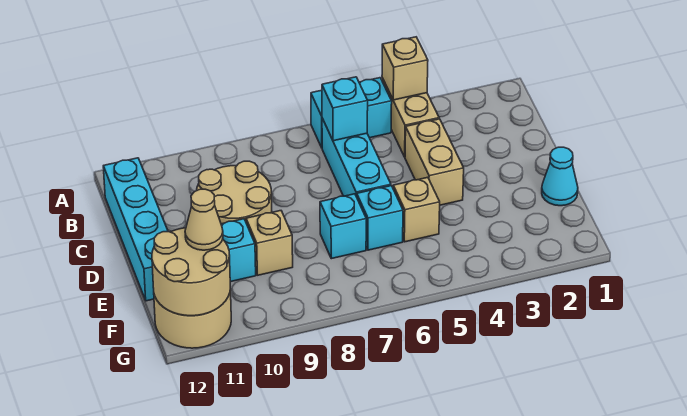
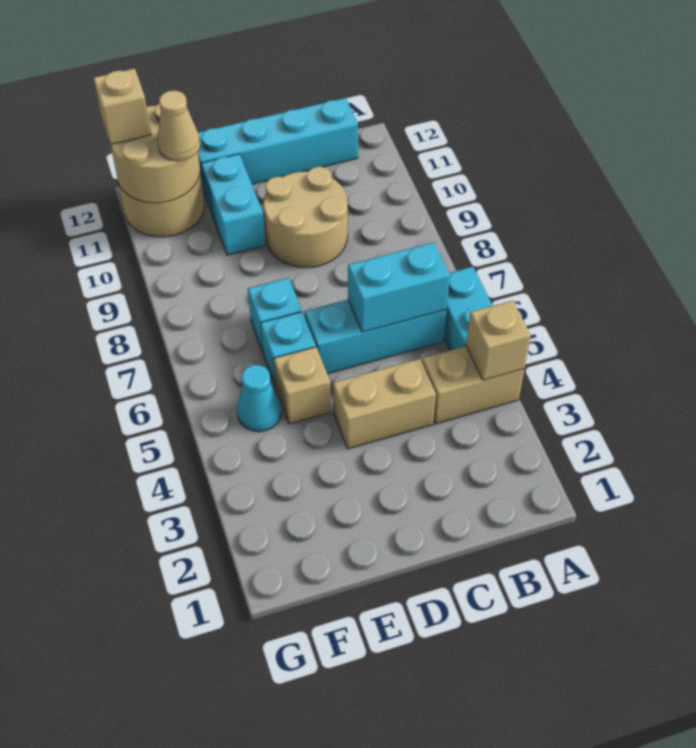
cyan brick B6 level 2 -> cyan brick B6:C6 level 2
cyan cone E1 level 1 -> cyan cone F5 level 1
tan brick E9 level 1 -> tan brick G12 level 3

